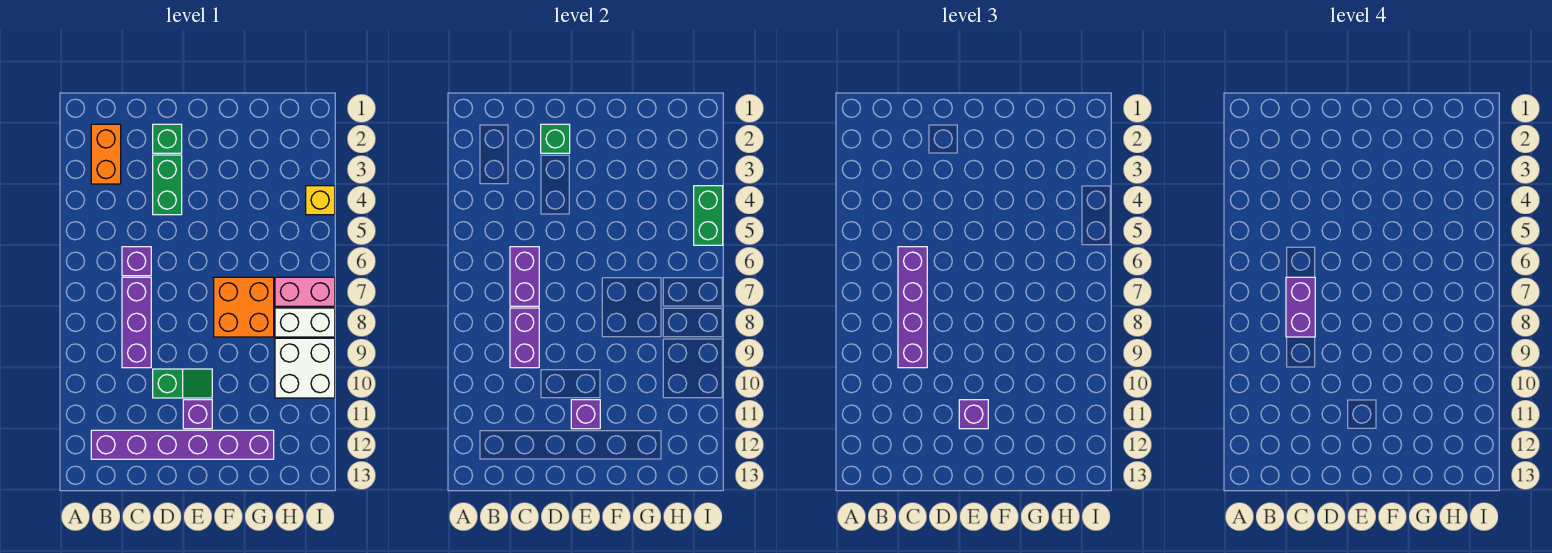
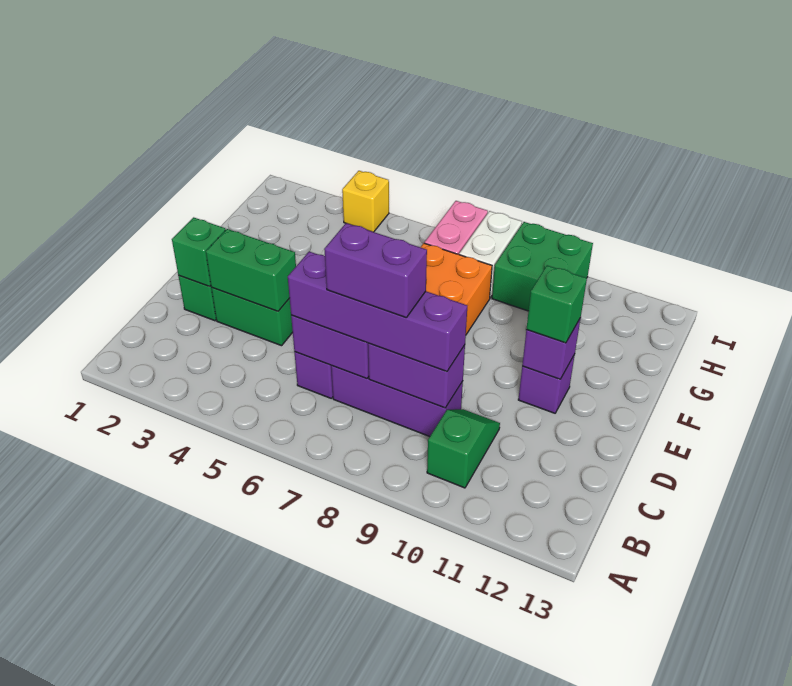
orange brick B2:B3 level 1 -> none
purple brick B12:G12 level 1 -> none
green slope D10:E10 level 1 top D -> green slope B10:C10 level 1 top B
purple brick E11 level 3 -> green brick E11 level 3
white brick H9:I10 level 1 -> green brick H9:I10 level 1
green brick I4:I5 level 2 -> green brick D3:D4 level 2

